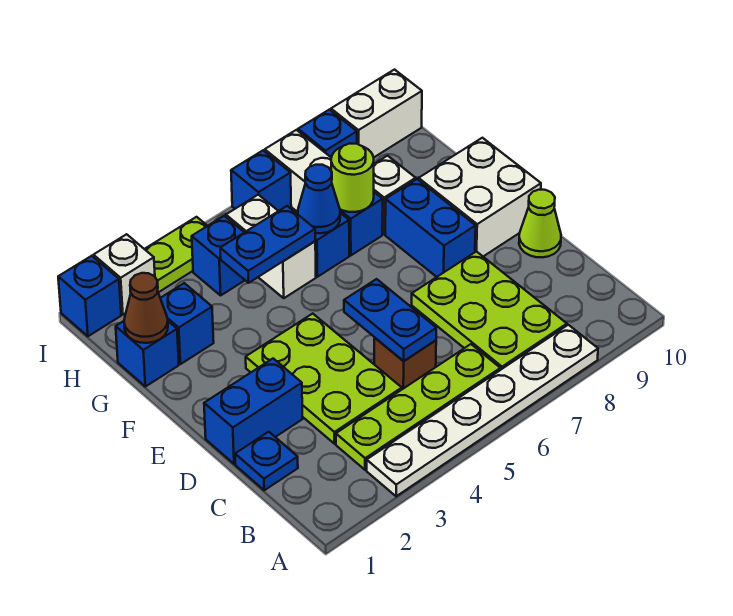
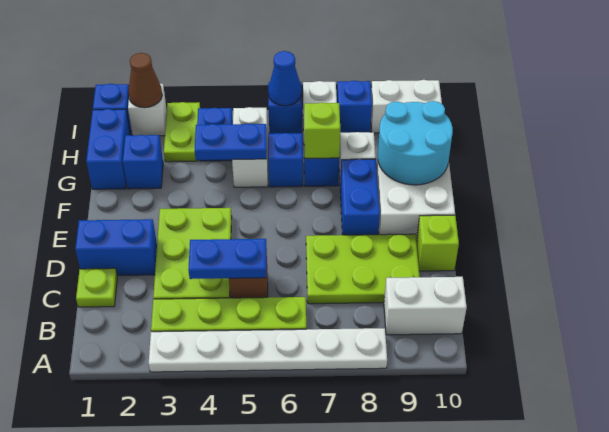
lime plate B7:D8 level 1 -> lime plate C7:D9 level 1
none -> white brick B9:B10 level 1
blue plate C1 level 1 -> lime plate C1 level 1
blue plate C5:D5 level 2 -> blue plate C4:C5 level 2
lime cone D10 level 1 -> lime brick D10 level 1
none -> cyan round brick F9:G10 level 2
blue brick G1 level 1 -> blue brick G1:H1 level 1
brown cone G1 level 2 -> brown cone I2 level 2
blue cone G6 level 2 -> blue cone I6 level 2
lime round brick G7 level 2 -> lime brick G7 level 2
lime plate I3:I4 level 1 -> lime plate H3:I3 level 1

